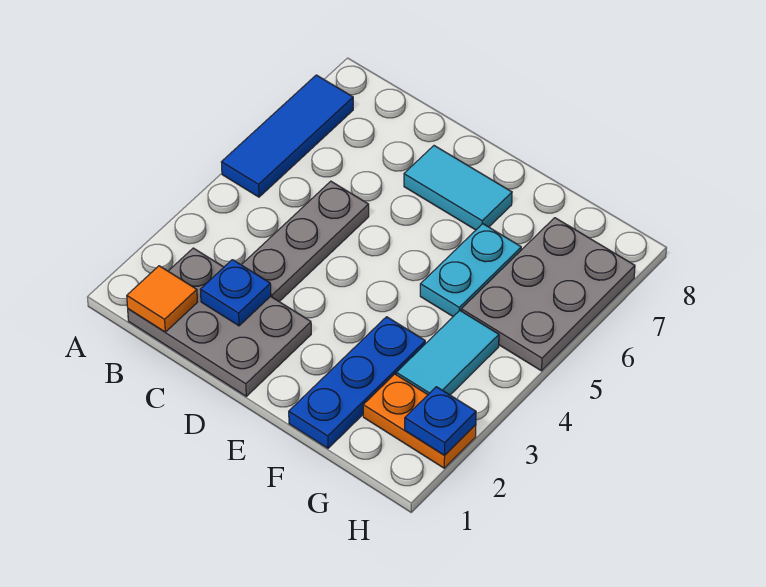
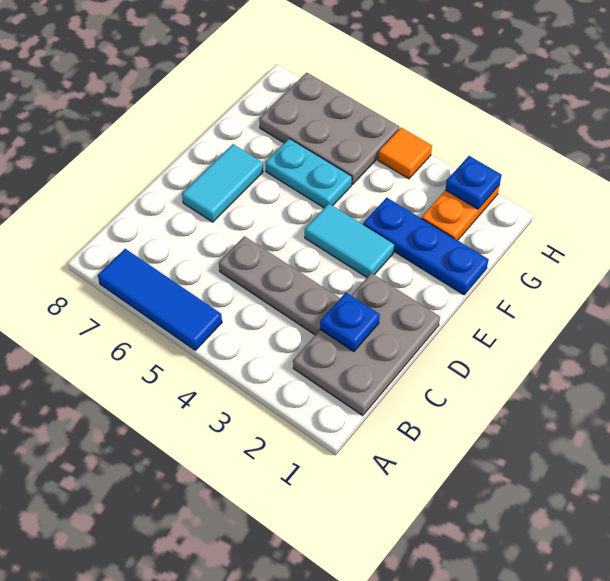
orange tile B1 level 2 -> orange tile H4 level 1
cyan tile G3:G4 level 1 -> cyan tile E3:E4 level 1

